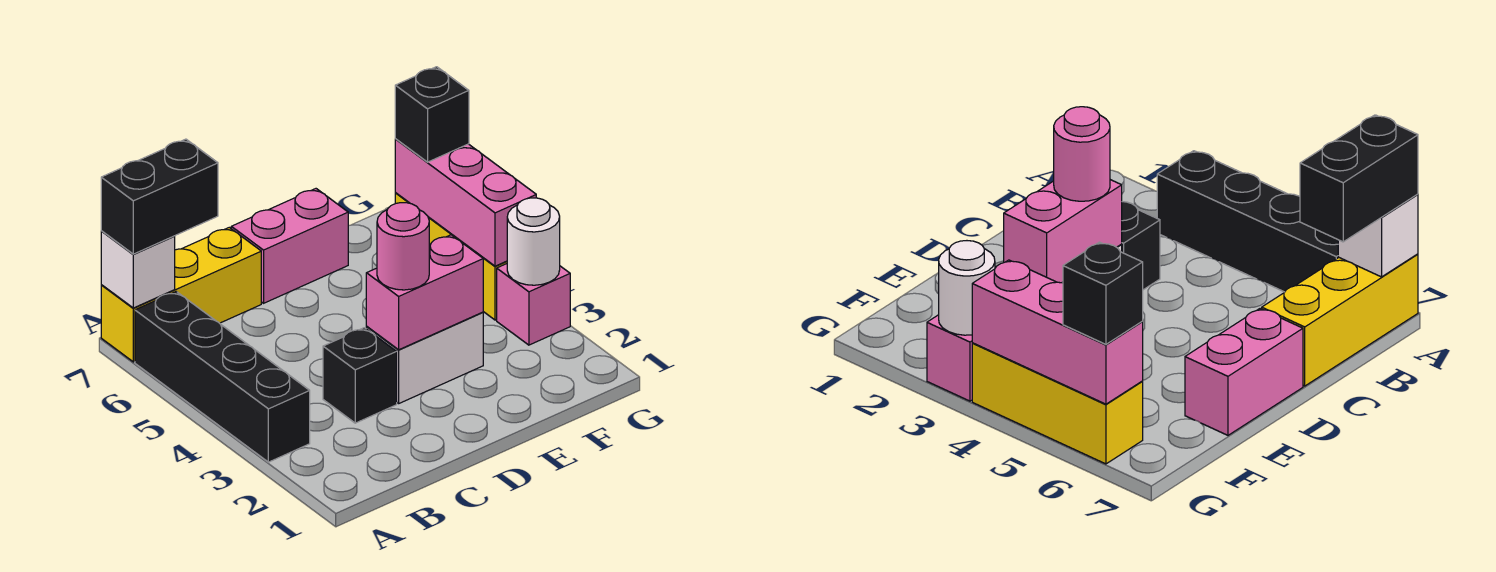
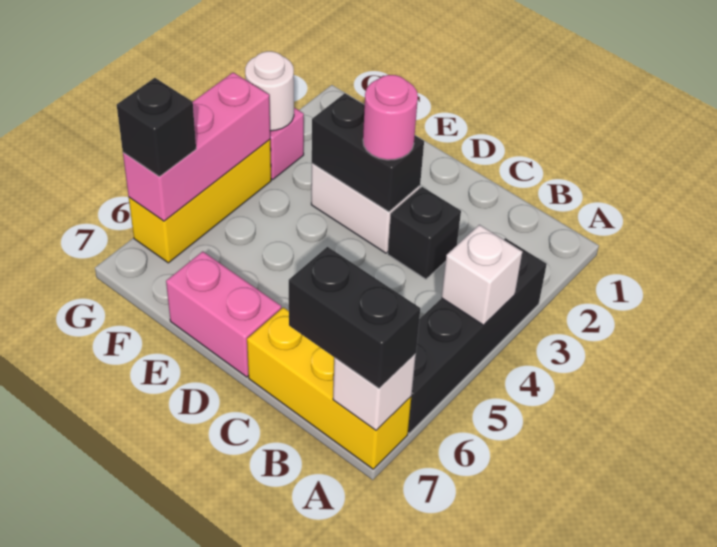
none -> white brick A4 level 2
pink brick D3:E3 level 2 -> black brick D3:E3 level 2

